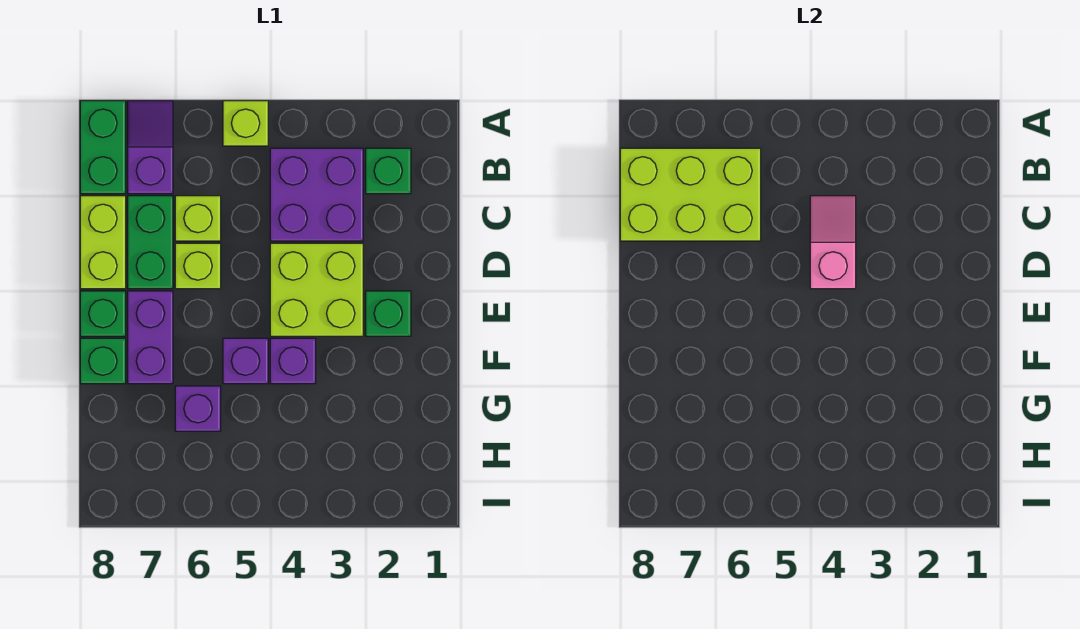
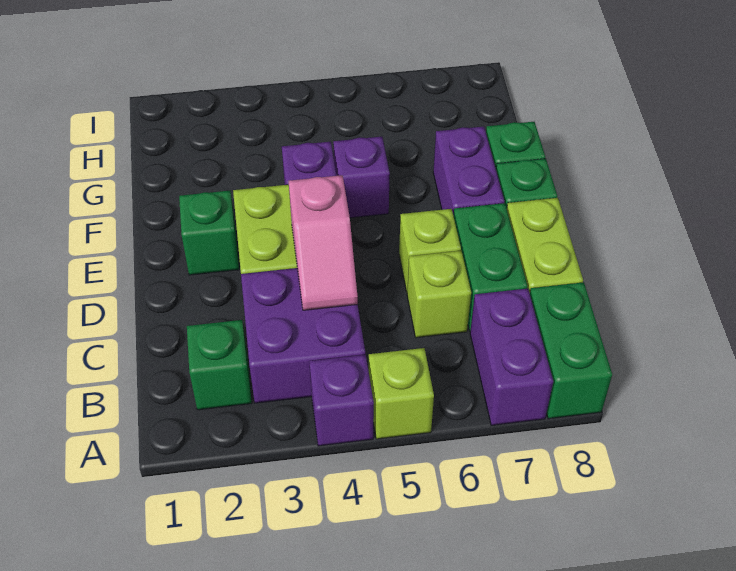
purple slope A7:B7 level 1 top B -> purple brick A7:B7 level 1
lime brick B6:C8 level 2 -> none
purple brick G6 level 1 -> purple brick A4 level 1

